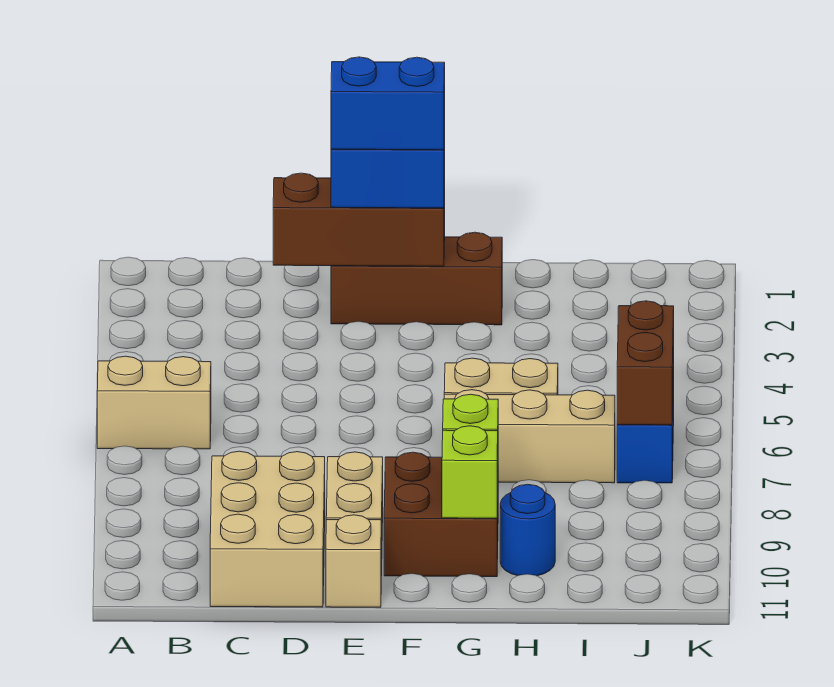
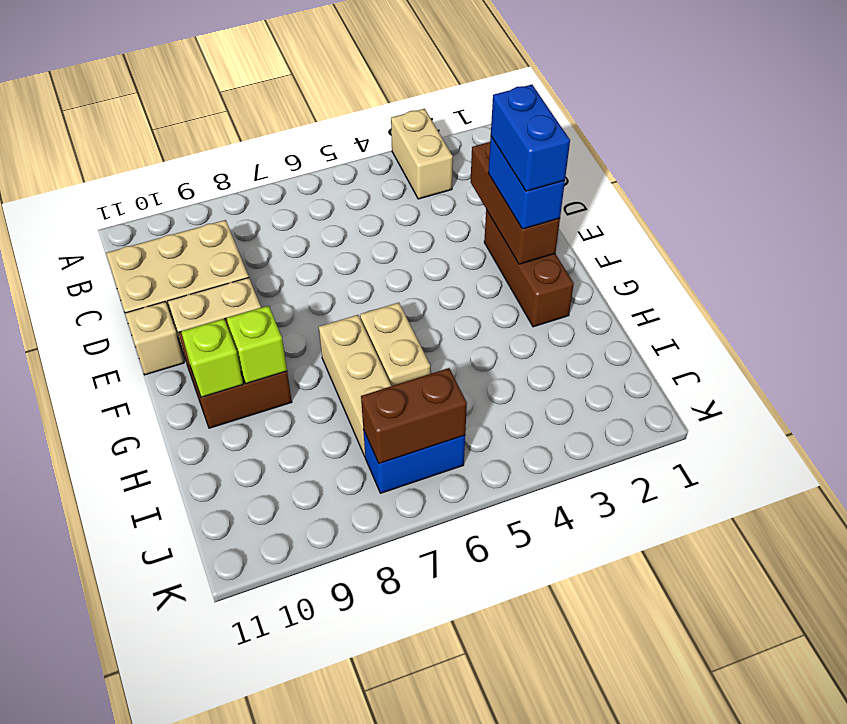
tan brick A6:B6 level 1 -> tan brick A3:B3 level 1
blue round brick H10 level 1 -> none

